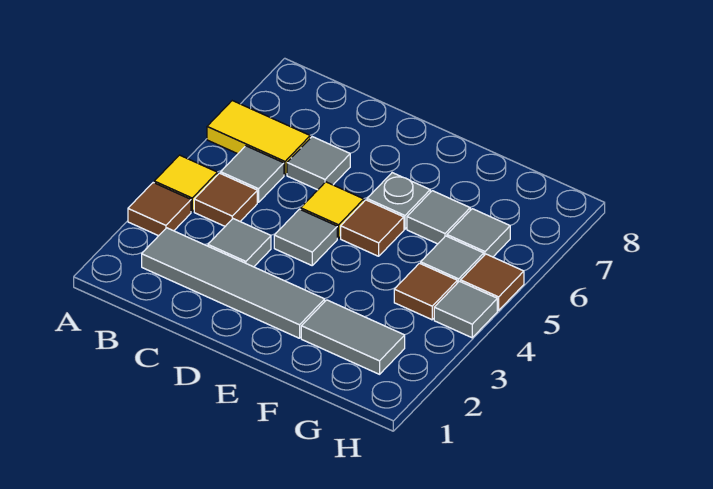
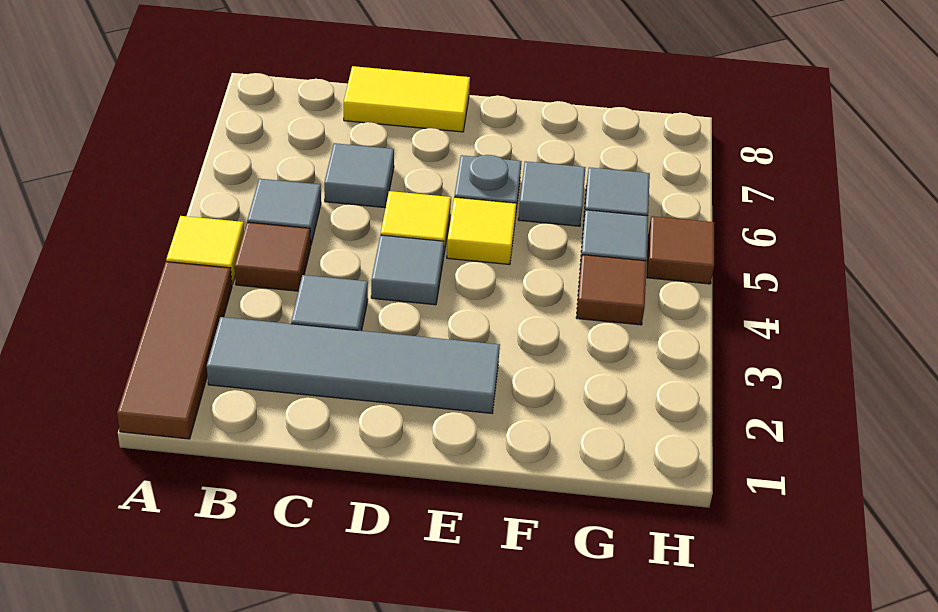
brown tile A3 level 1 -> brown tile A1:A3 level 1
yellow tile A6:B6 level 1 -> yellow tile C8:D8 level 1
brown tile E5 level 1 -> yellow tile E5 level 1
grey tile F2:G2 level 1 -> none
grey tile H4 level 1 -> none

